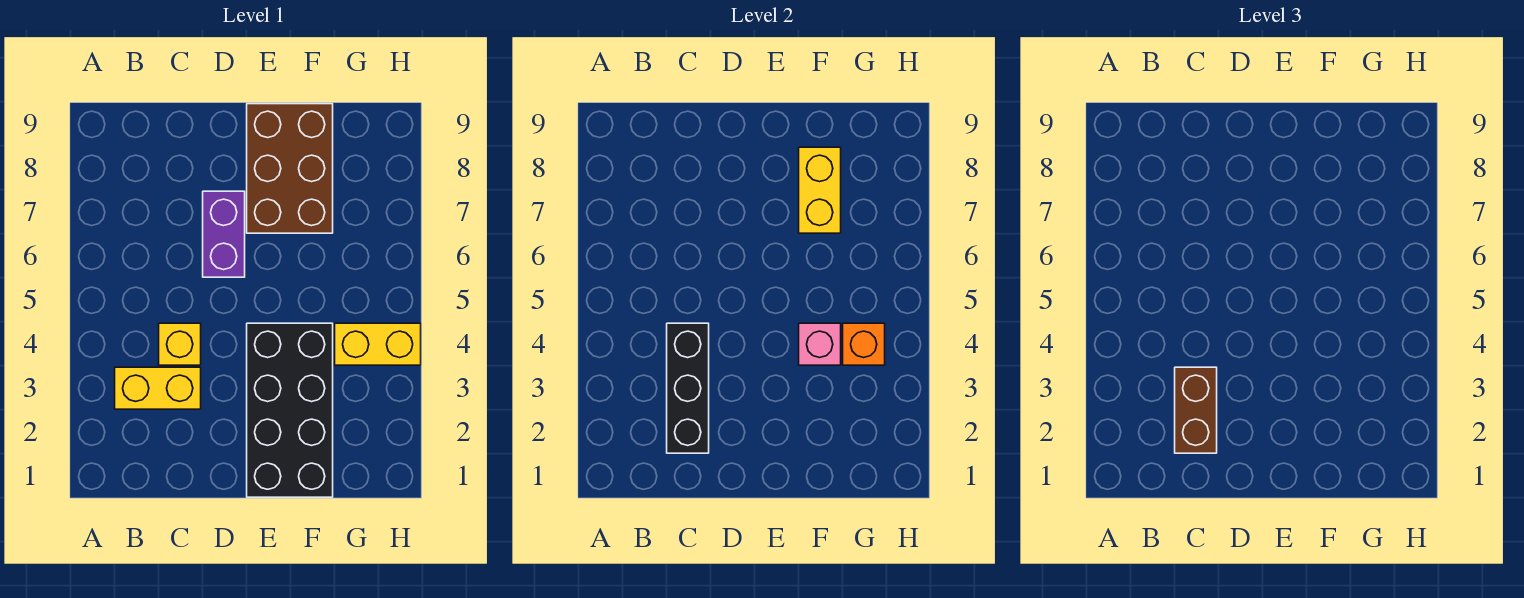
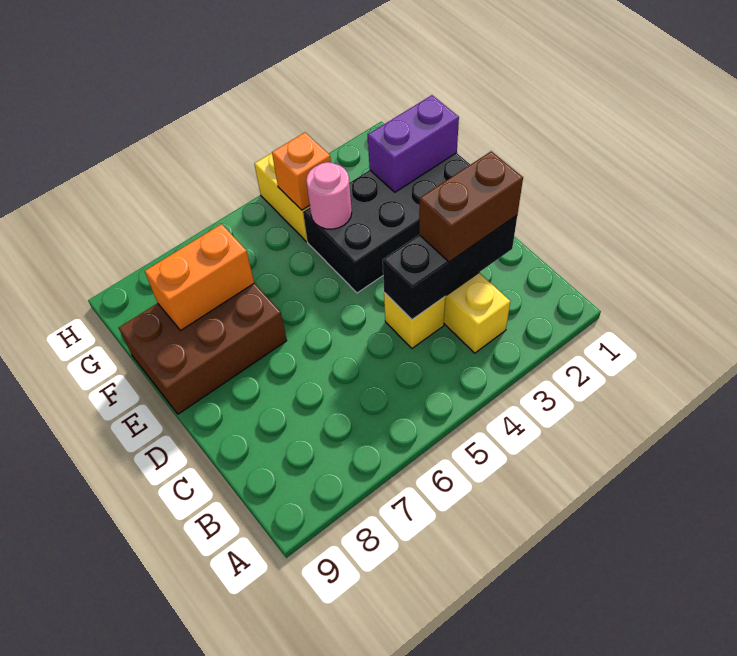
purple brick D6:D7 level 1 -> purple brick F1:F2 level 2
pink brick F4 level 2 -> pink round brick F4 level 2
yellow brick F7:F8 level 2 -> orange brick F7:F8 level 2

